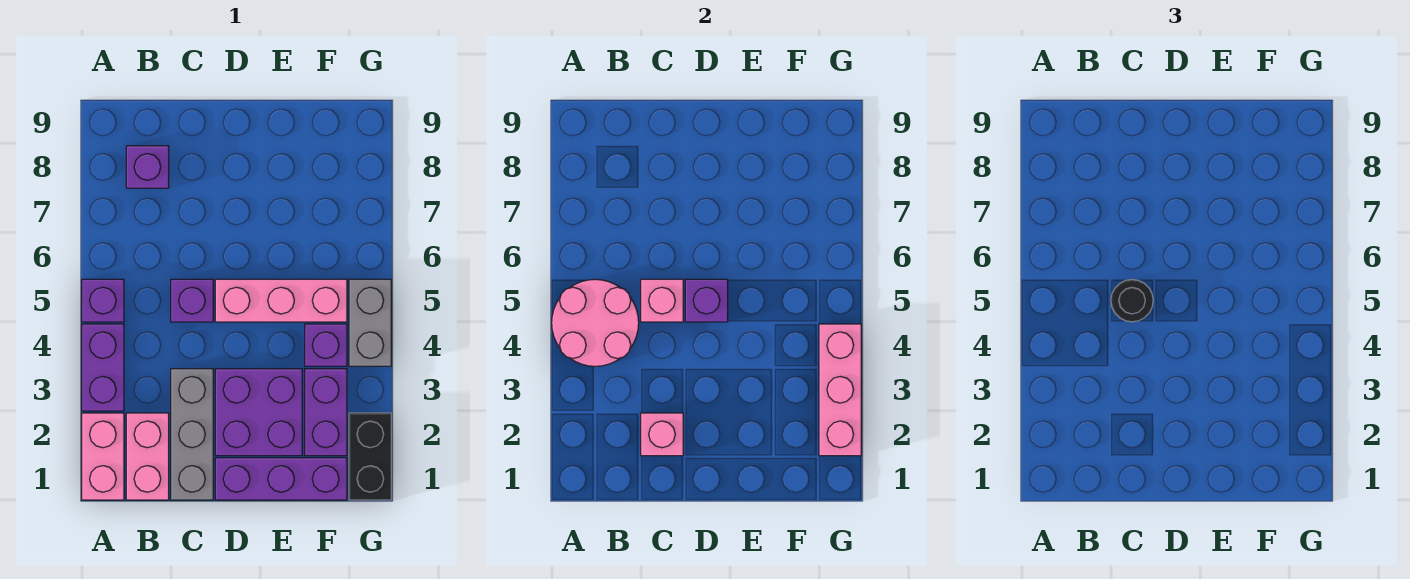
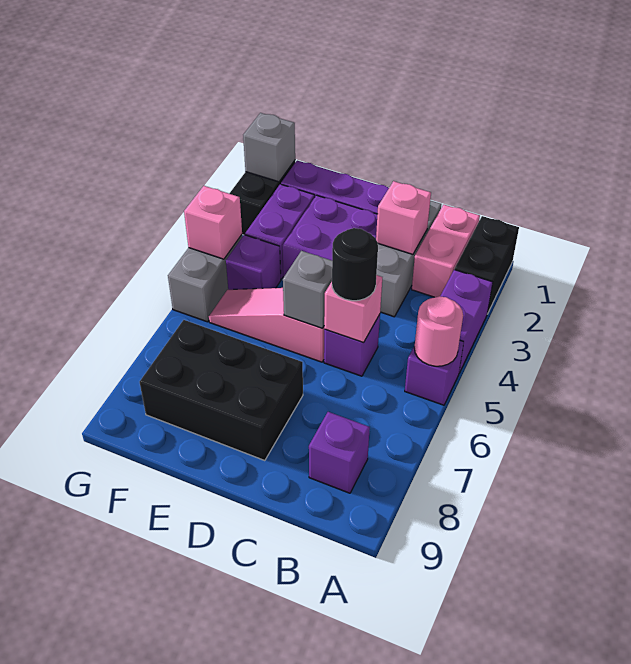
pink brick A1:A2 level 1 -> black brick A1:A2 level 1
pink round brick A4:B5 level 2 -> pink round brick A5 level 2
pink brick D5:F5 level 1 -> pink slope D5:F5 level 1 top D
purple brick D5 level 2 -> grey brick D5 level 2
none -> black brick D7:F8 level 1
none -> grey brick G1 level 2
pink brick G2:G4 level 2 -> pink brick G4 level 2

